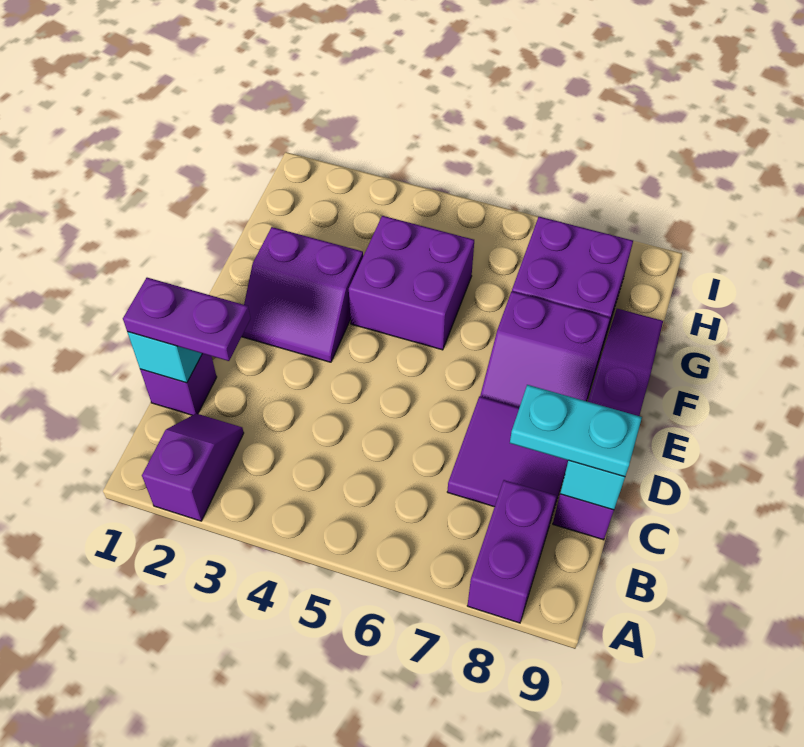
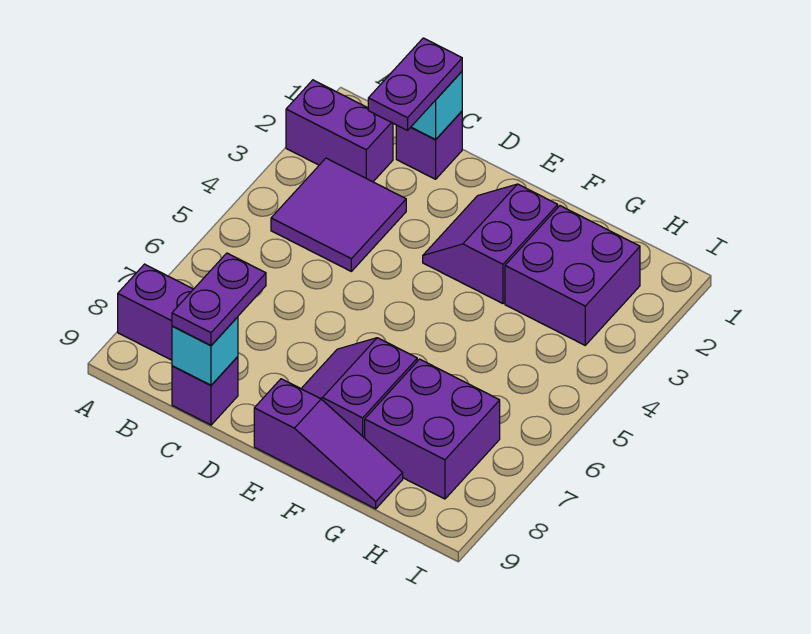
purple slope A2:B2 level 1 top A -> purple brick A2:B2 level 1
purple tile C7:D8 level 1 -> purple tile B3:C4 level 1
cyan plate C8:C9 level 3 -> purple plate C8:C9 level 3
purple brick F4:G5 level 1 -> purple brick G2:H3 level 1

